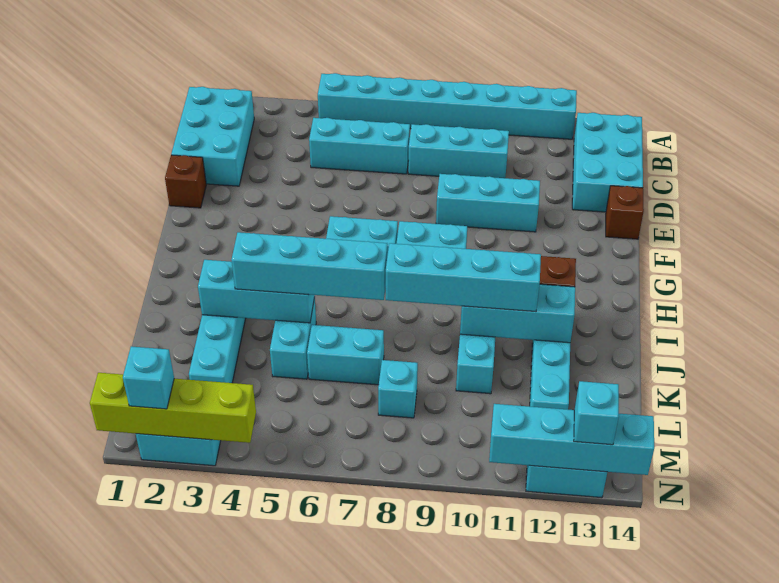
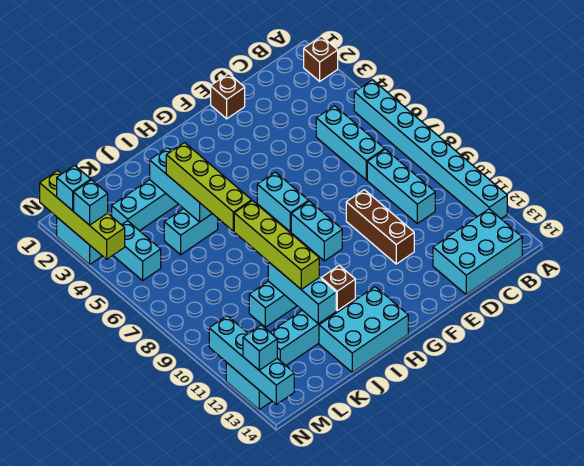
cyan brick B1:D2 level 1 -> cyan brick H13:J14 level 1
cyan brick E9:E11 level 1 -> brown brick E9:E11 level 1
brown brick E14 level 1 -> brown brick A2 level 1
cyan brick J4:J7 level 3 -> lime brick J4:J7 level 3
cyan brick J8:J11 level 3 -> lime brick J8:J11 level 3
cyan brick K6:K7 level 1 -> cyan brick M4:M5 level 1
cyan brick L8 level 1 -> cyan brick N3 level 3

